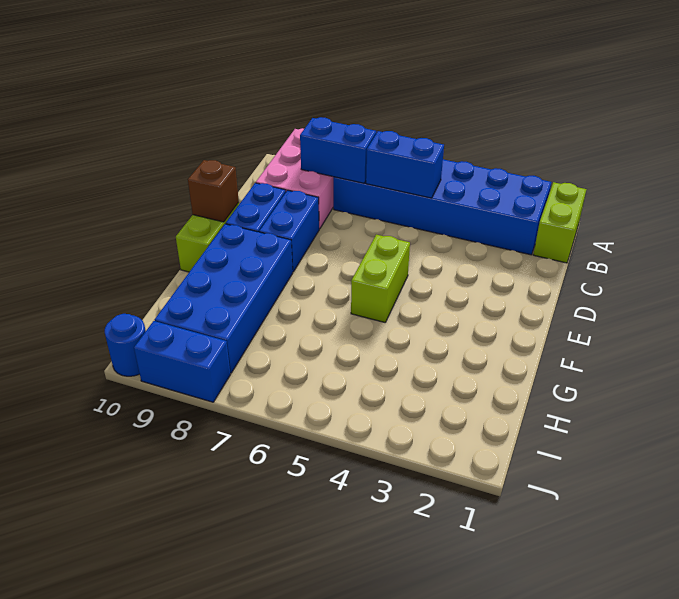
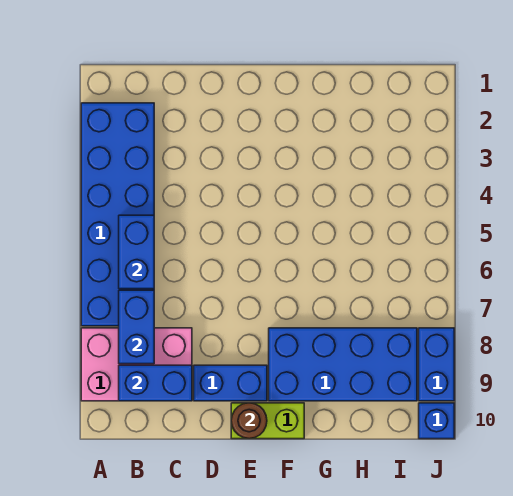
lime brick A1:B1 level 1 -> none
blue brick D8:E8 level 1 -> blue brick B9:C9 level 2
lime brick E5:F5 level 1 -> none
brown brick E10 level 2 -> brown round brick E10 level 2
blue round brick J10 level 1 -> blue brick J10 level 1

